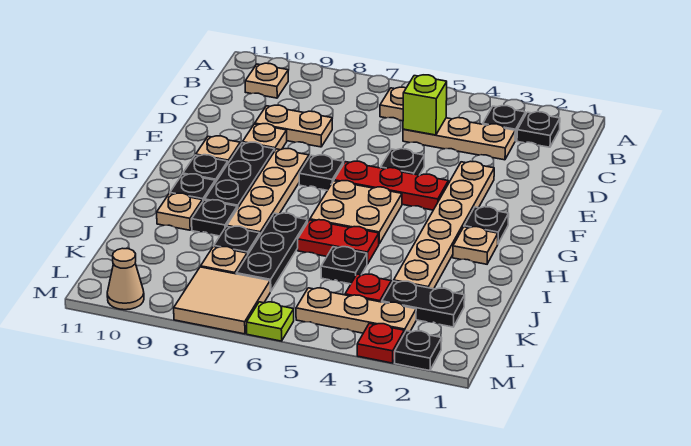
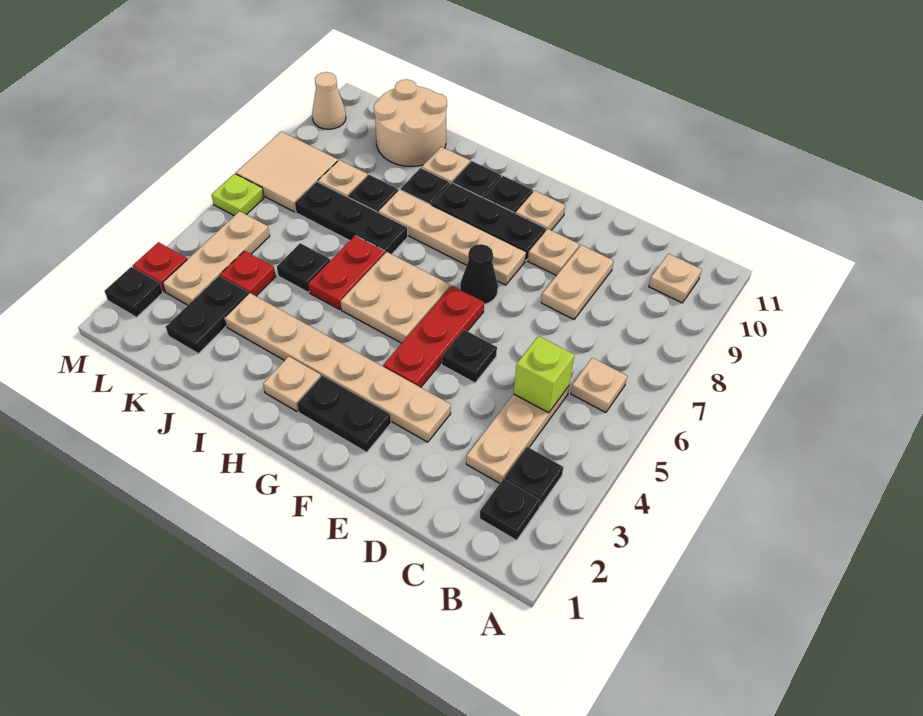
black plate F7 level 1 -> black cone F7 level 1
black plate G2 level 1 -> black plate F2:G2 level 1
none -> tan round brick J10:K11 level 1

